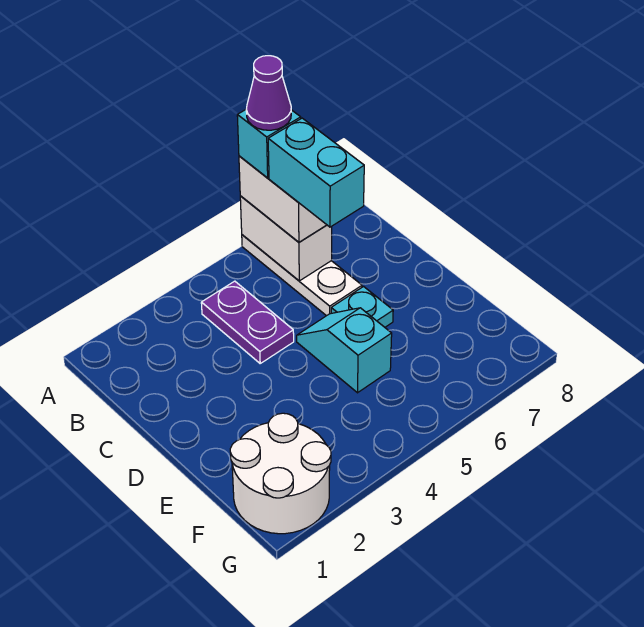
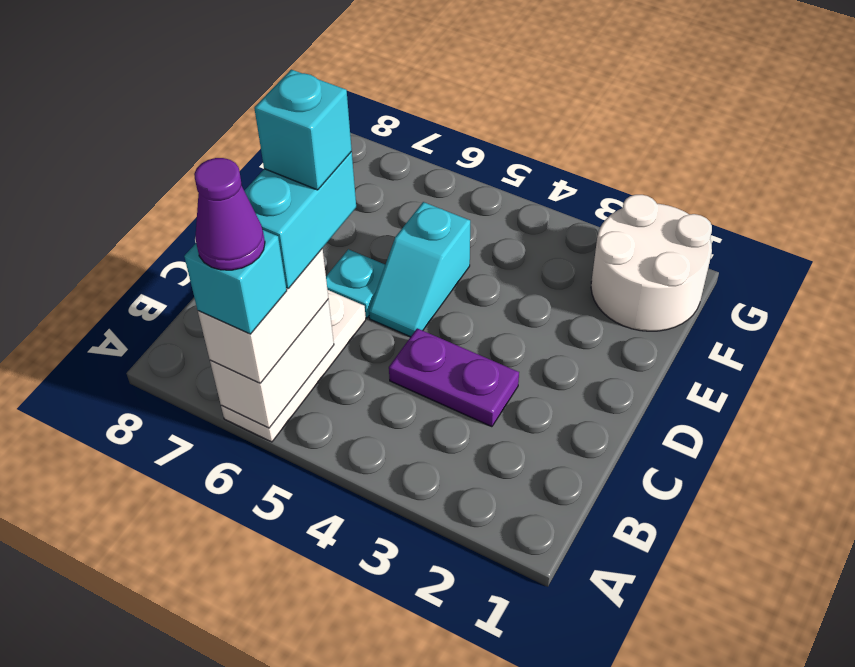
purple plate B4:C4 level 1 -> purple plate C3:C4 level 1
none -> cyan brick C6 level 5

